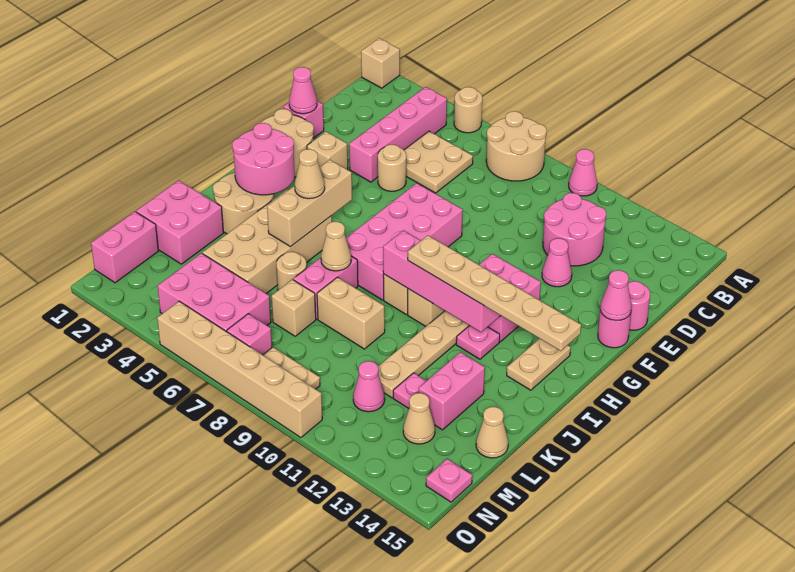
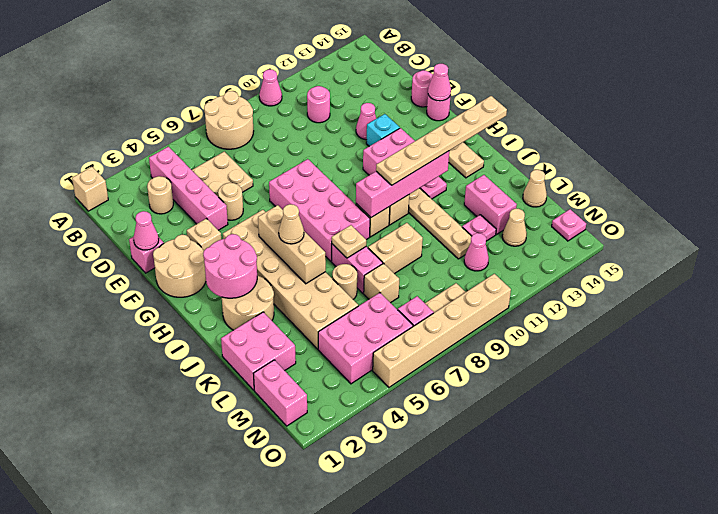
tan round brick A5 level 1 -> tan round brick C3 level 1
pink round brick C11:D12 level 1 -> pink round brick C11 level 1
none -> cyan brick F12 level 1
tan brick I4:L5 level 1 -> tan brick G4:L5 level 1
tan cone J7 level 2 -> tan plate J7 level 2

